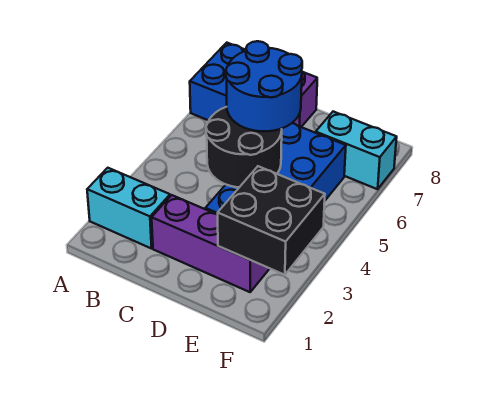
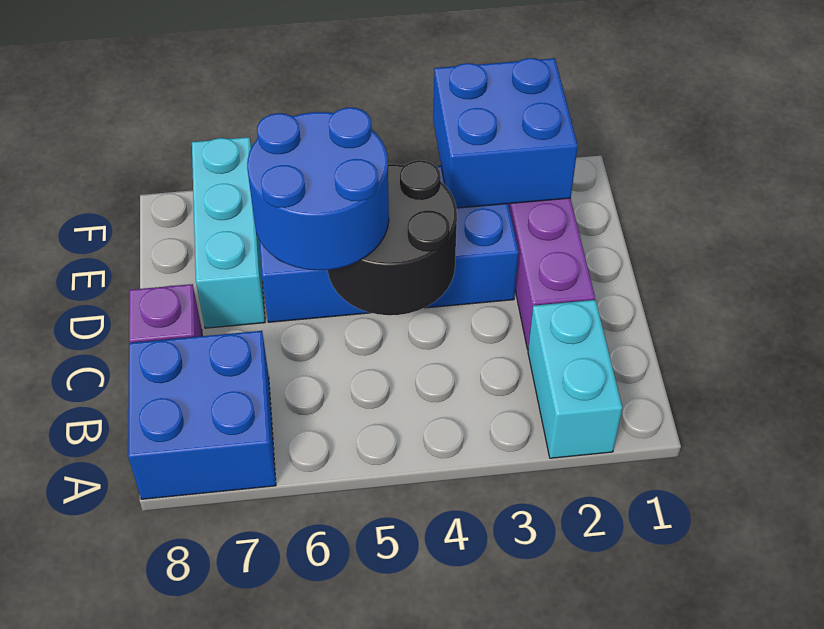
black brick E2:F3 level 2 -> blue brick E2:F3 level 2
cyan brick E7:F7 level 1 -> cyan brick D7:F7 level 1

